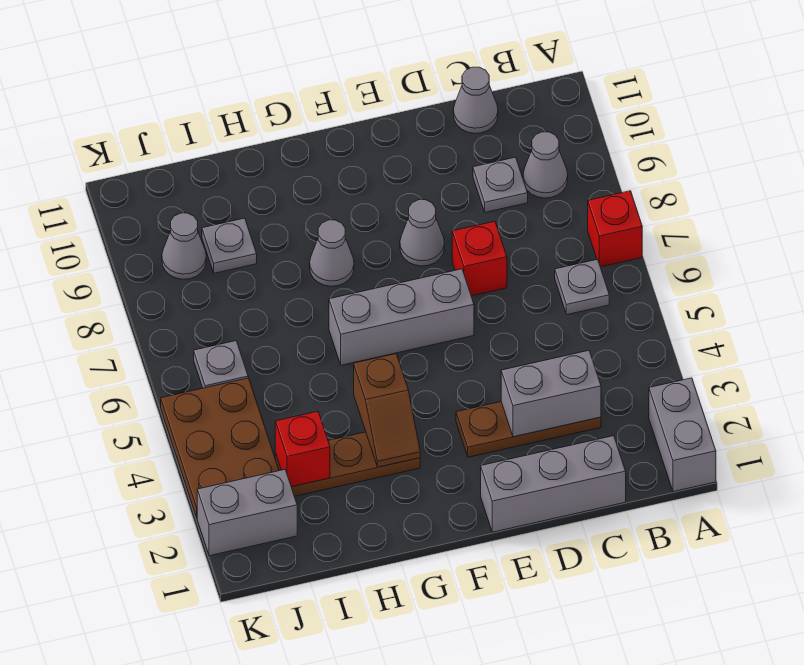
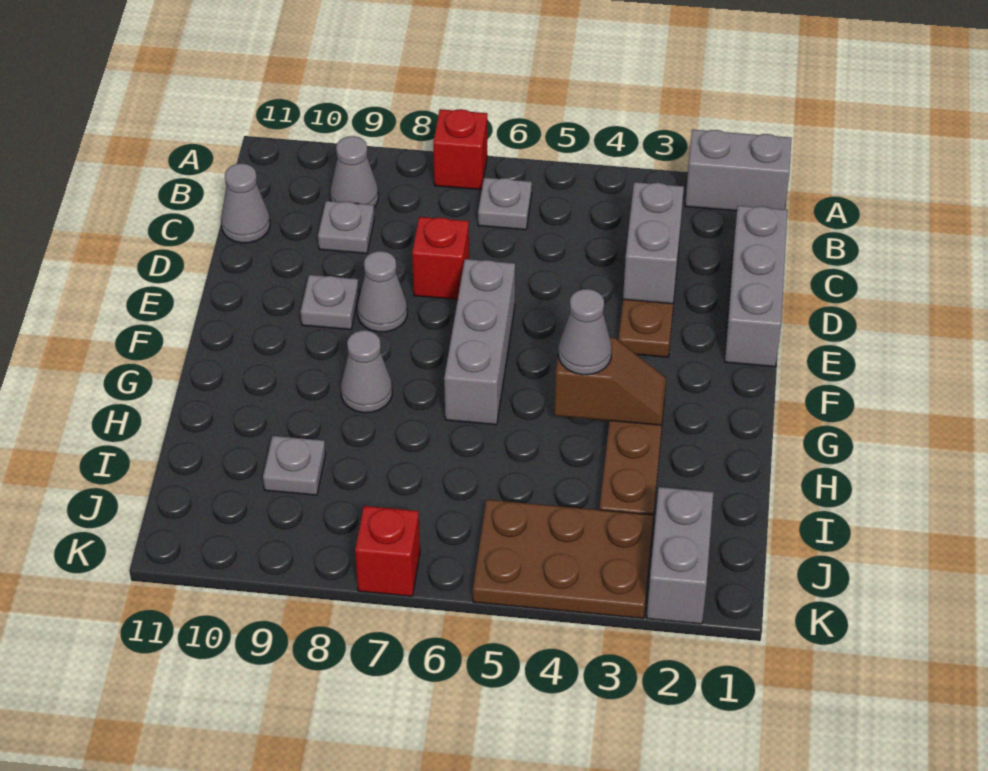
red brick I3 level 2 -> red brick K7 level 1
grey plate J6 level 1 -> grey plate E9 level 1
grey cone J9 level 1 -> grey cone G4 level 3

